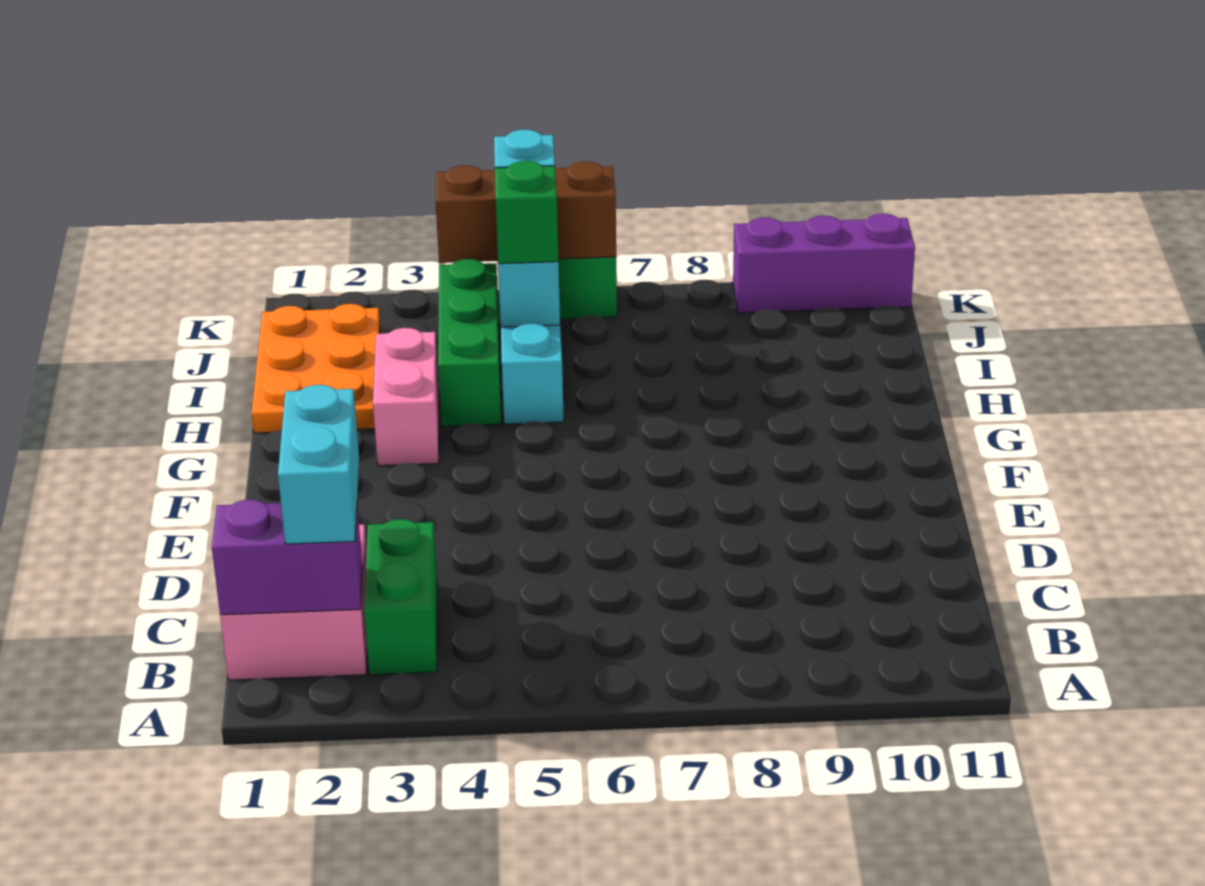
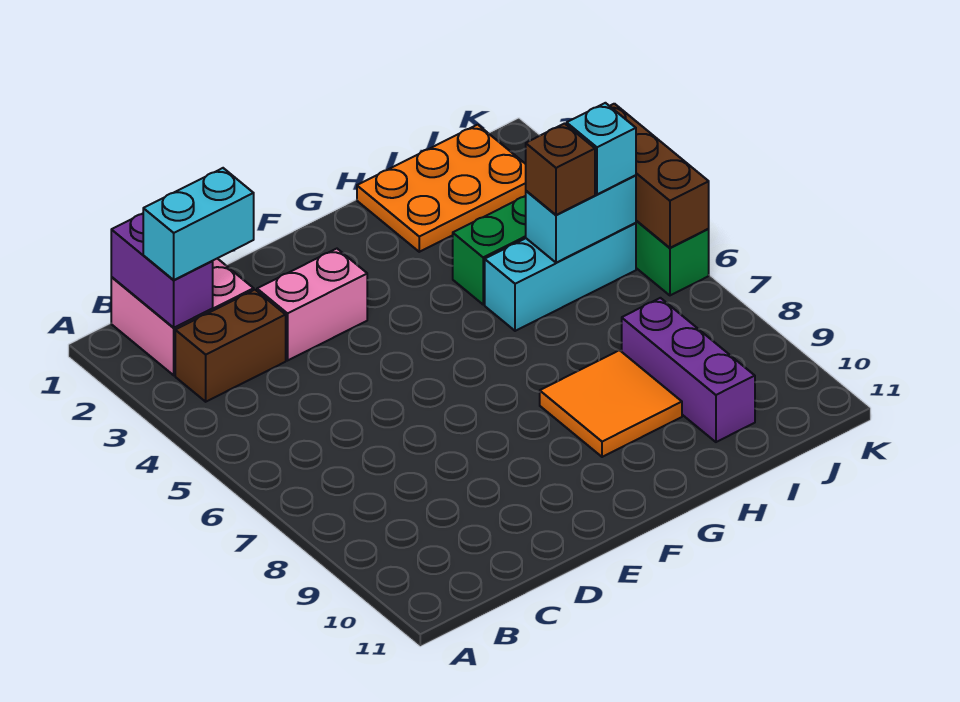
green brick B3:C3 level 1 -> brown brick B3:C3 level 1
pink brick G3:H3 level 1 -> pink brick D3:E3 level 1
none -> orange tile G8:H9 level 1
green brick I5 level 3 -> brown brick I5 level 3
purple brick K9:K11 level 1 -> purple brick I8:I10 level 1

